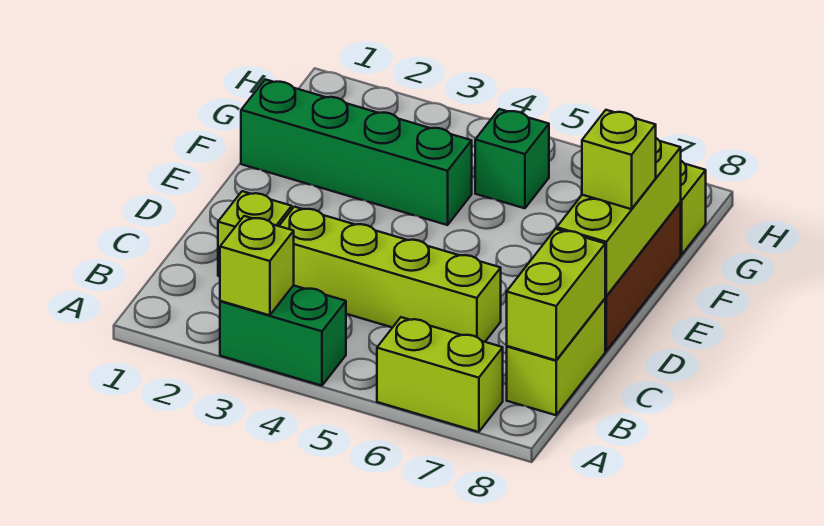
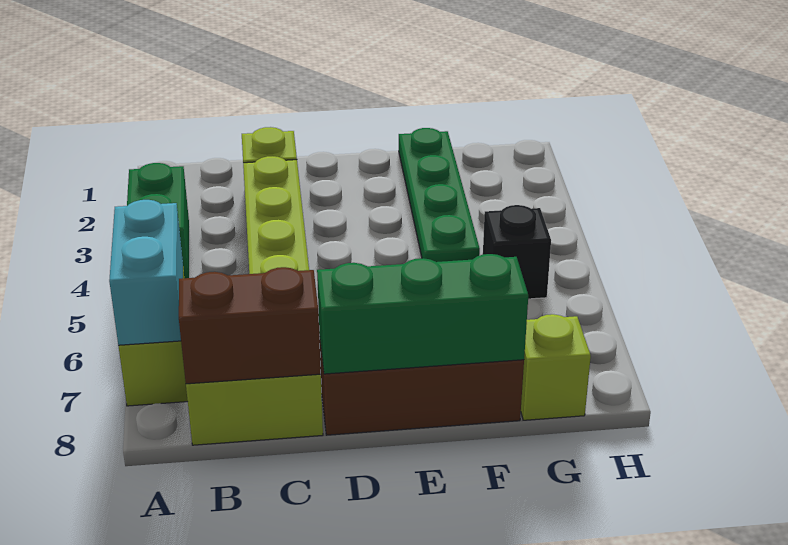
lime brick A3 level 2 -> none
none -> cyan brick A6:A7 level 2
lime brick B8:C8 level 2 -> brown brick B8:C8 level 2
lime brick D8:F8 level 2 -> green brick D8:F8 level 2
lime brick E8 level 3 -> none
green brick F1:F4 level 1 -> green plate F1:F4 level 1
green brick G5 level 1 -> black brick G5 level 1

